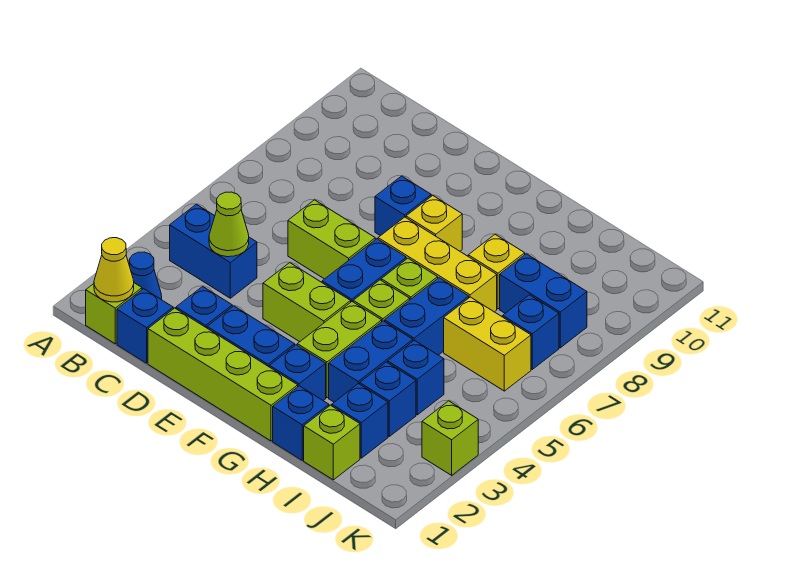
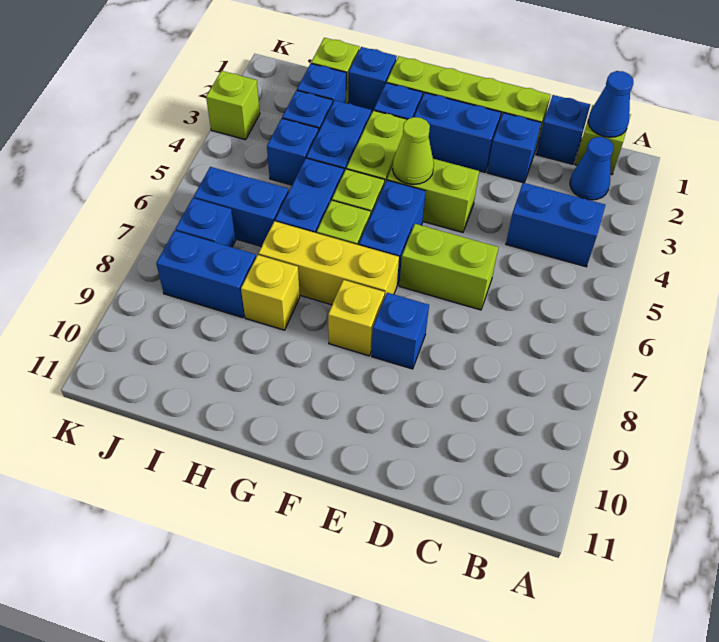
yellow cone B1 level 2 -> blue cone B1 level 2
lime cone C4 level 2 -> lime cone F4 level 2
yellow brick I6:J6 level 1 -> blue brick I6:J6 level 1

